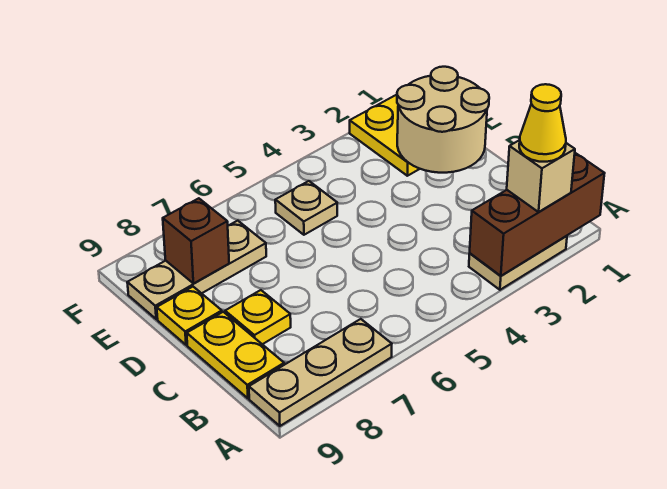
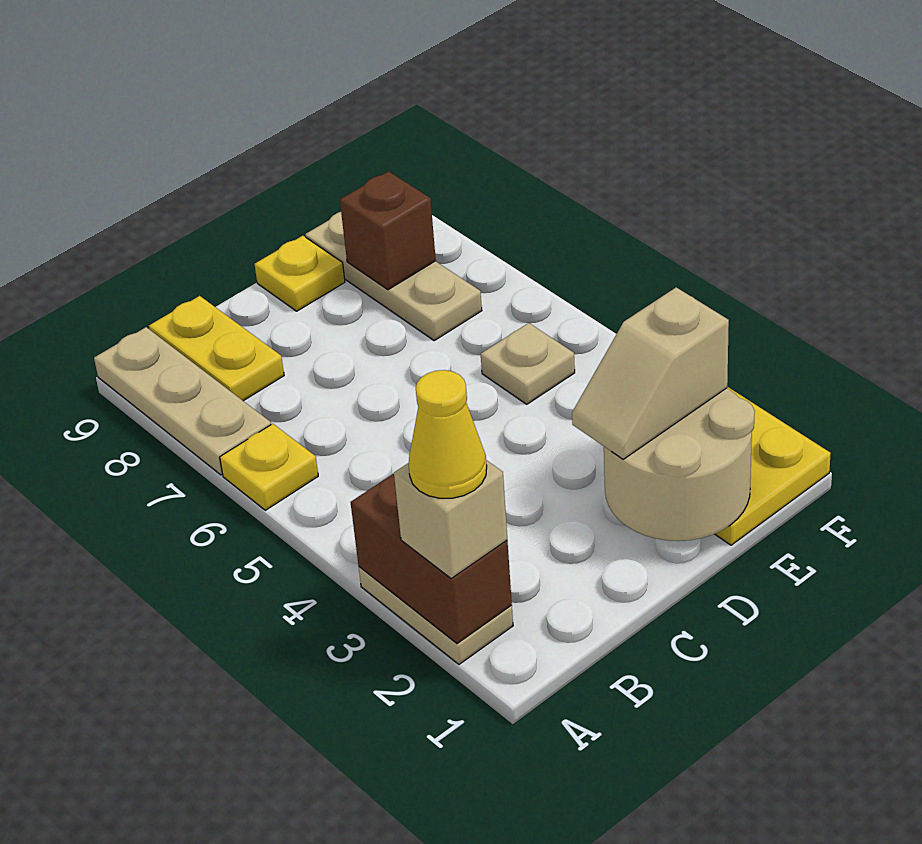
brown brick A1:A3 level 2 -> brown brick A2:A3 level 2
yellow plate B9:C9 level 1 -> yellow plate B8:B9 level 1
yellow plate C8 level 1 -> yellow plate A6 level 1
none -> tan slope D2:E2 level 3 top E

